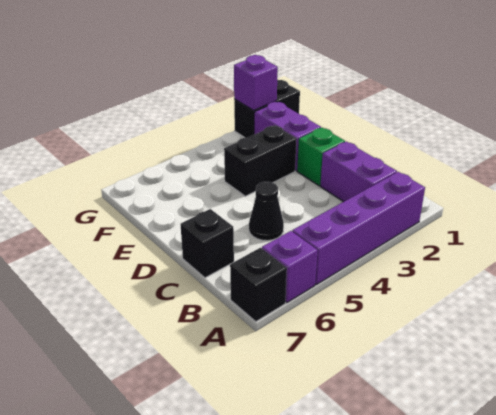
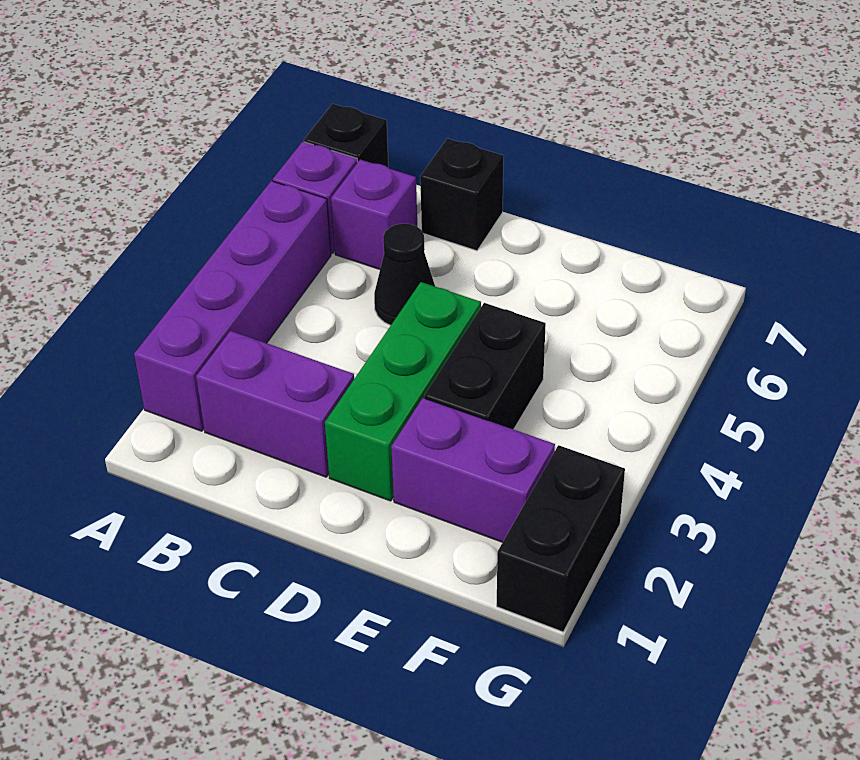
green brick D2 level 1 -> green brick D2:D4 level 1
purple brick G2 level 2 -> purple brick B6 level 1

